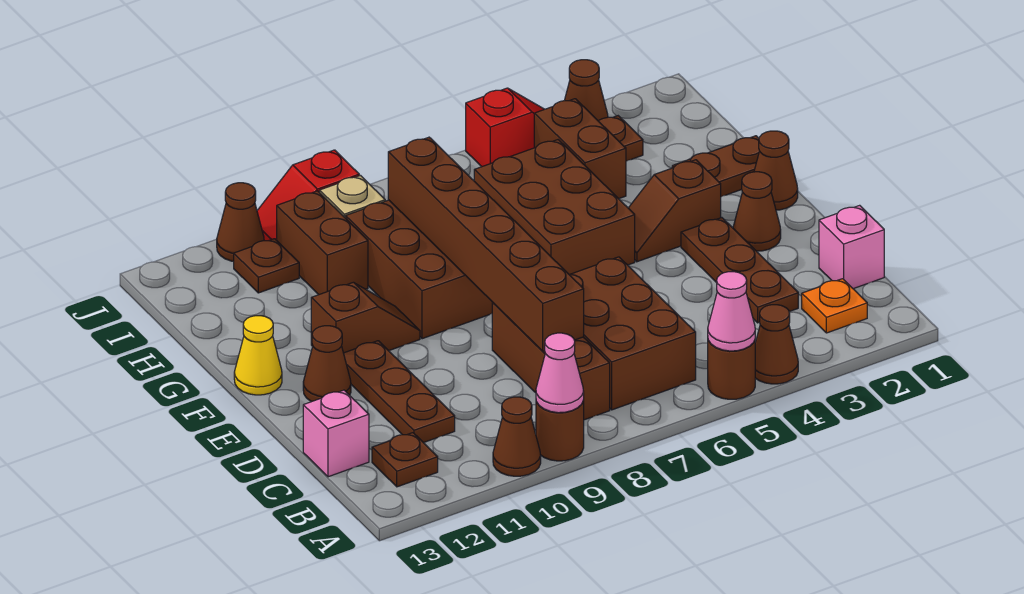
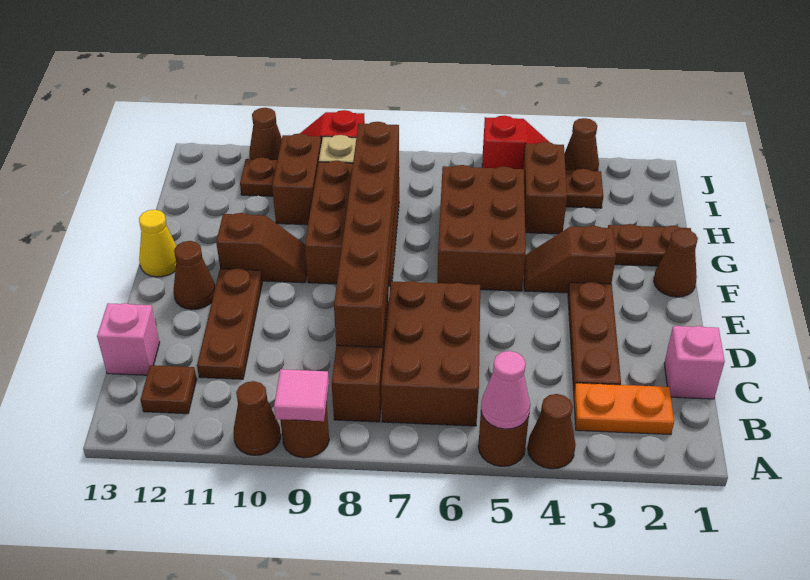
pink cone A9 level 2 -> pink tile A9 level 2
orange plate B2 level 1 -> orange plate B2:B3 level 1
brown cone E2 level 1 -> none

